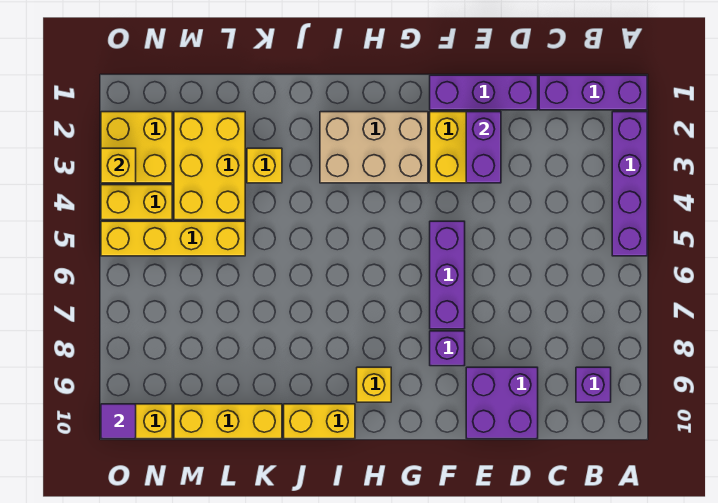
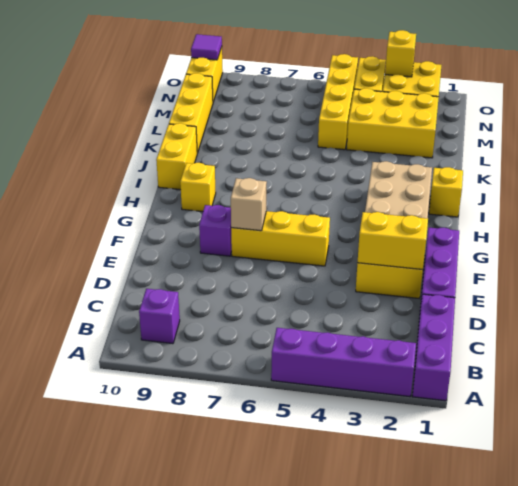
purple brick D9:E10 level 1 -> none
purple brick E2:E3 level 2 -> yellow brick E2:E3 level 2
purple brick F5:F7 level 1 -> yellow brick F5:F7 level 1
none -> tan brick F7 level 2
yellow brick K3 level 1 -> yellow brick I1 level 1

